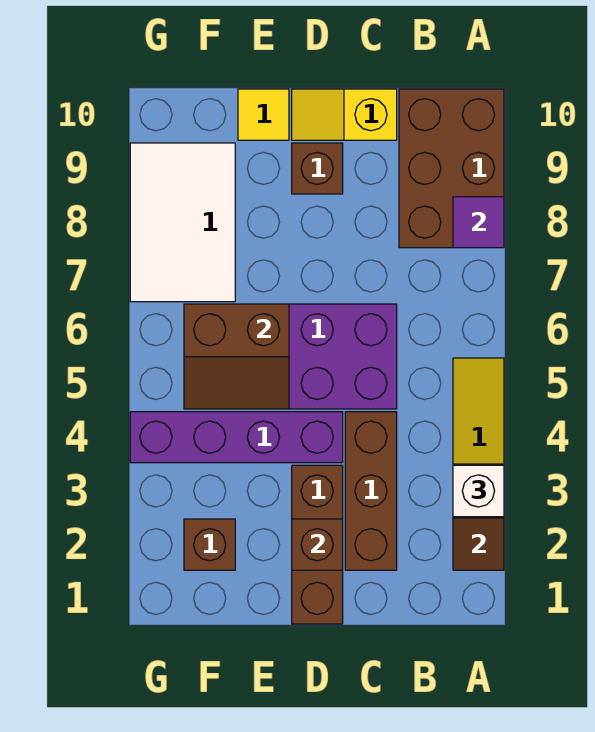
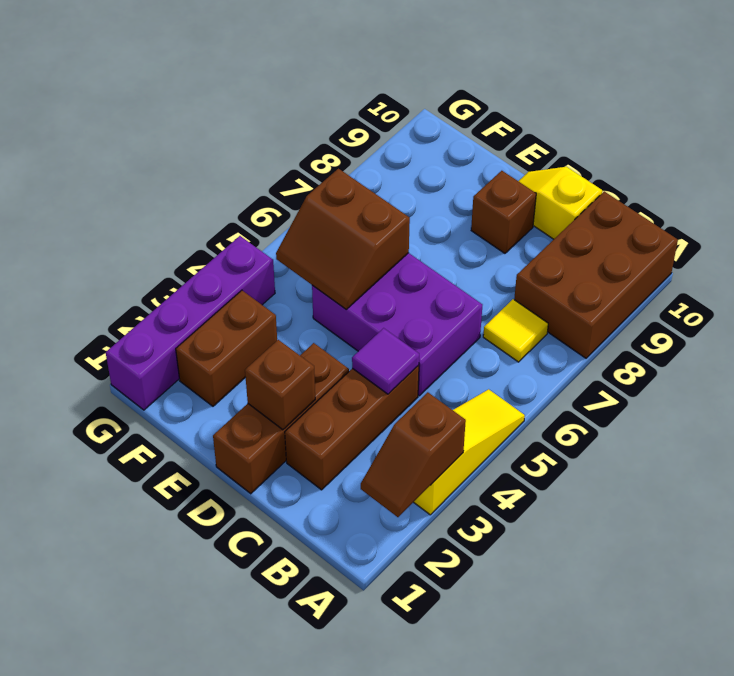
white brick A3 level 3 -> none
purple tile A8 level 2 -> purple tile C4 level 2
purple brick D4:G4 level 1 -> purple brick G1:G4 level 1
yellow tile E10 level 1 -> yellow tile B7 level 1
brown brick F2 level 1 -> brown brick F2:F3 level 1
white tile F7:G9 level 1 -> none

